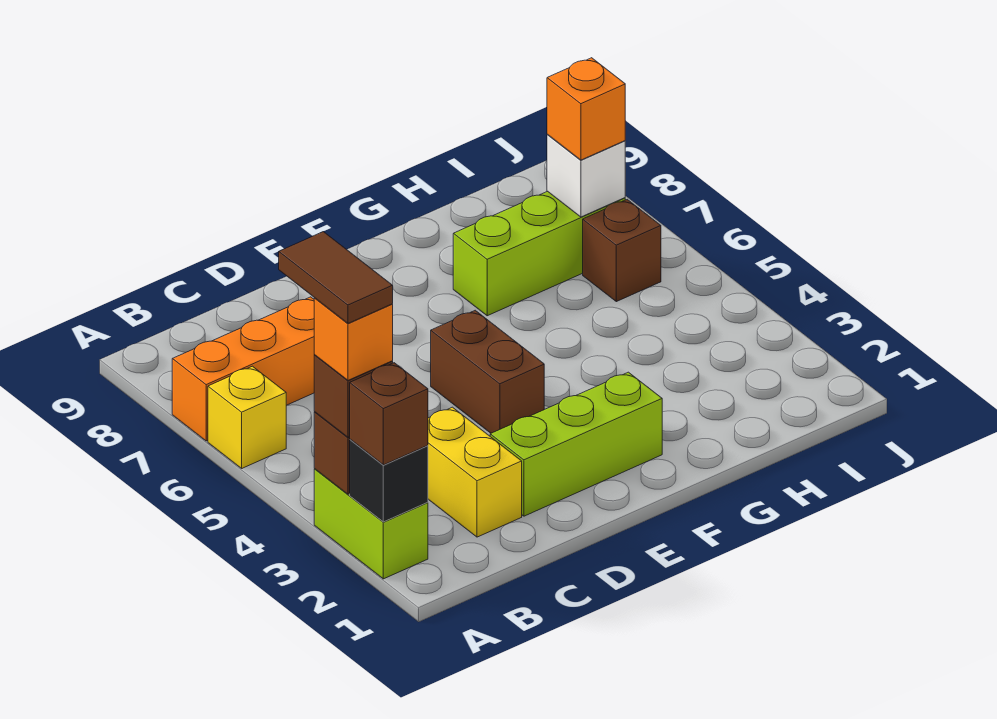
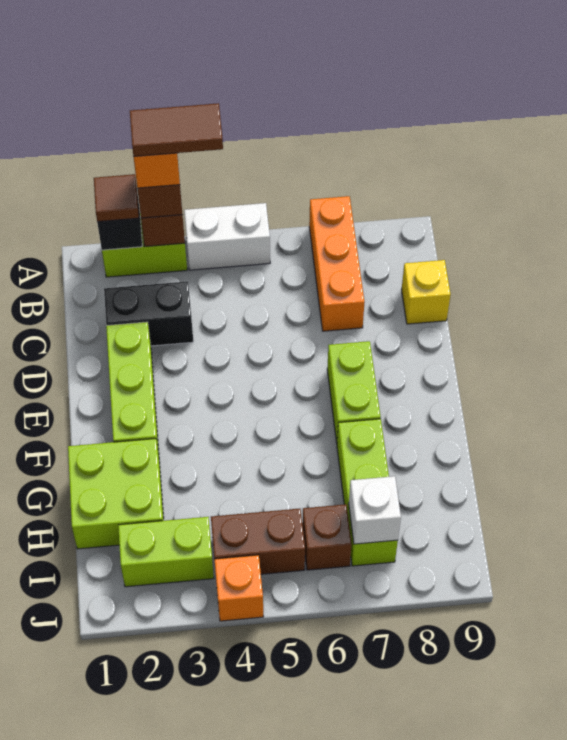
brown brick A2 level 3 -> brown tile A2 level 3
none -> white brick A4:A5 level 1
yellow brick A6 level 1 -> yellow brick C9 level 1
yellow brick C2:C3 level 1 -> black brick C2:C3 level 1
brown brick E4:E5 level 1 -> brown brick I4:I5 level 1
none -> lime brick E7:F7 level 1
none -> lime brick G1:H2 level 1
none -> lime brick I2:I3 level 1
orange brick I7 level 3 -> orange brick J4 level 1

